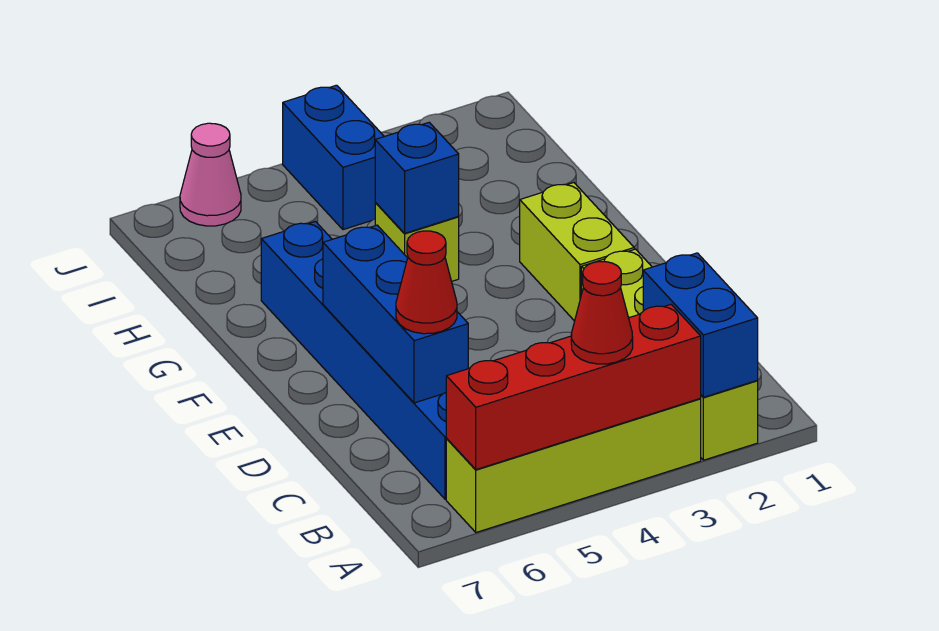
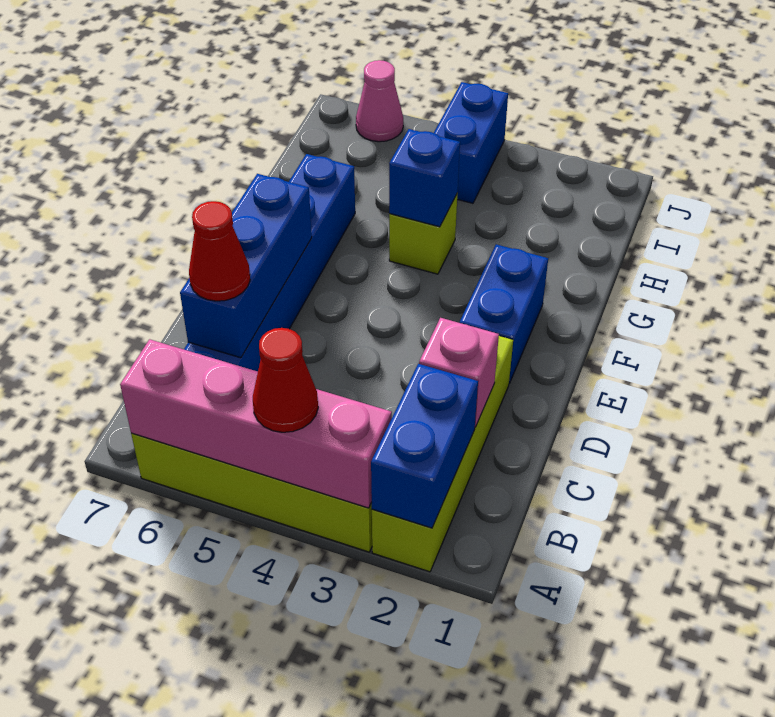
red brick A3:A6 level 2 -> pink brick A3:A6 level 2
none -> pink brick C2 level 2
lime brick E2:F2 level 1 -> blue brick E2:F2 level 1

